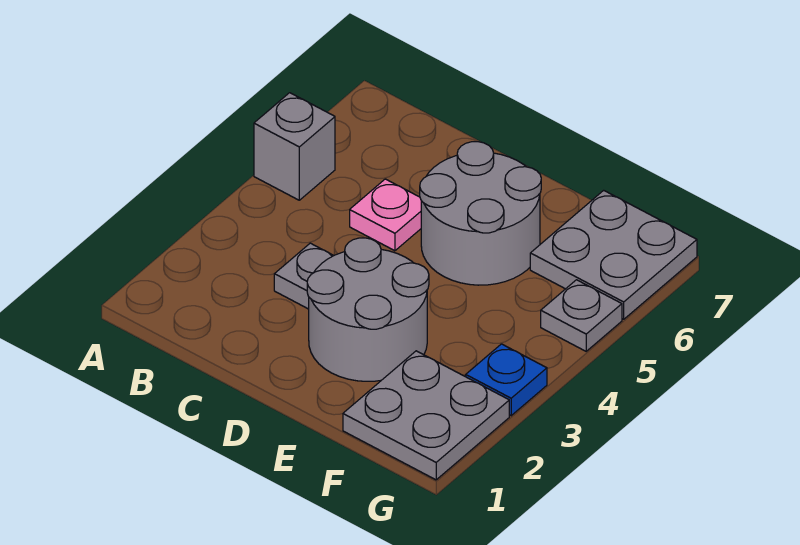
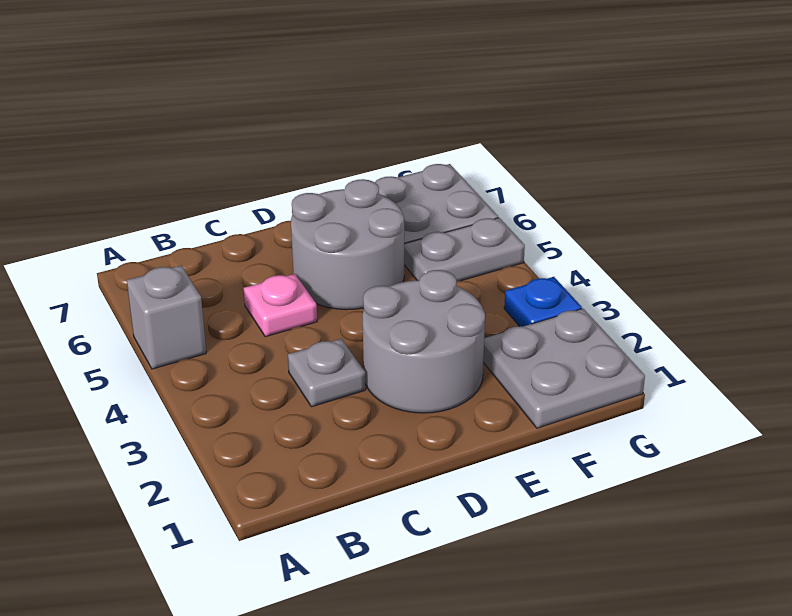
grey plate G5 level 1 -> grey plate F5:G5 level 1

